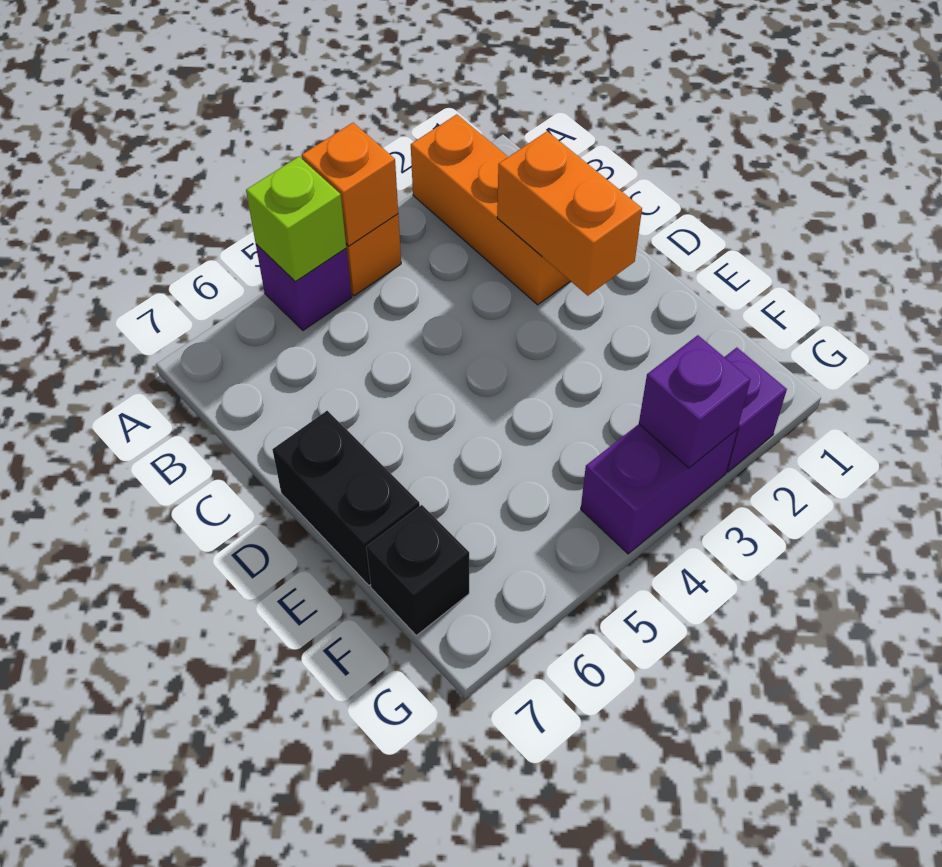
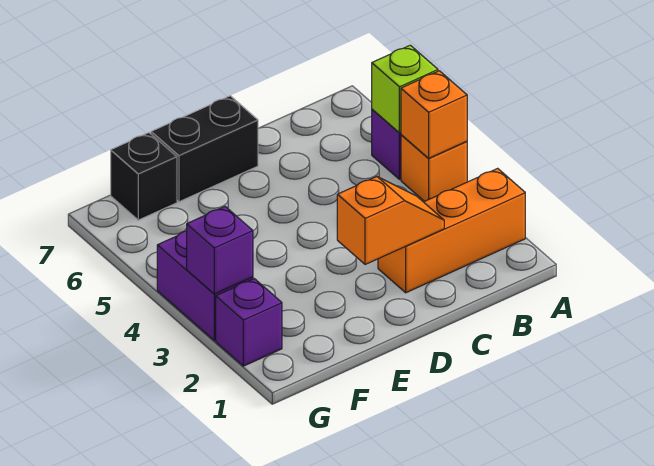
orange brick C2:D2 level 2 -> orange slope C2:D2 level 2 top D

